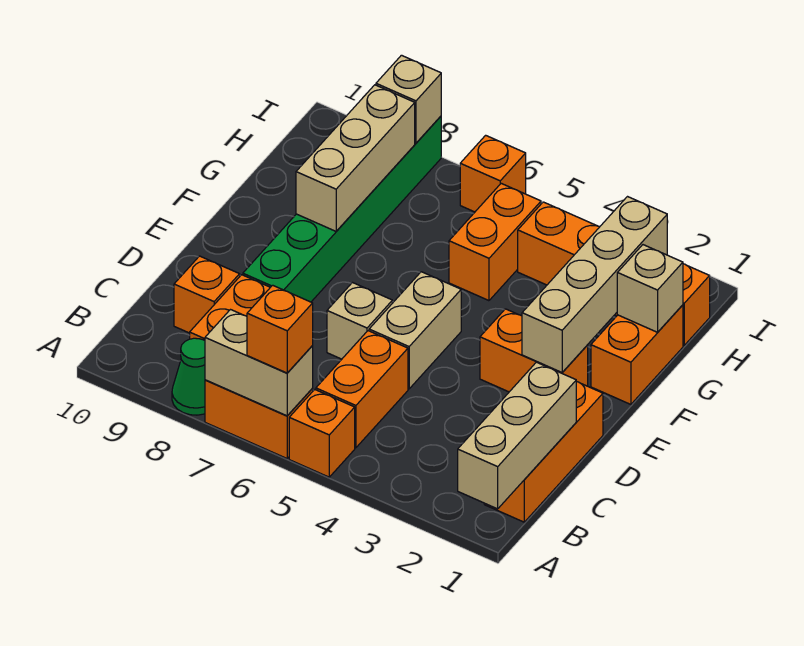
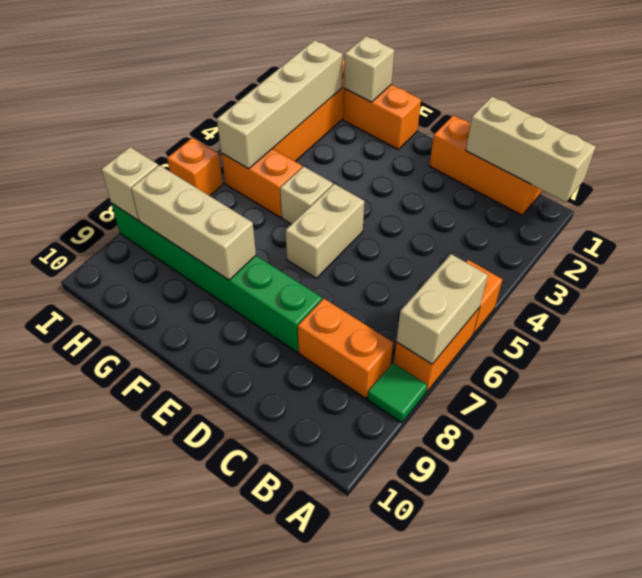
orange brick A6 level 3 -> none
green cone A8 level 1 -> green tile A8 level 1
orange brick B5:C5 level 1 -> none
orange brick C9 level 1 -> none
tan brick D5:E5 level 1 -> tan brick E5:E6 level 1
tan brick D6 level 1 -> tan brick F5 level 1
orange brick E2:E3 level 1 -> none
tan brick E2:H2 level 2 -> tan brick H2:H5 level 2

